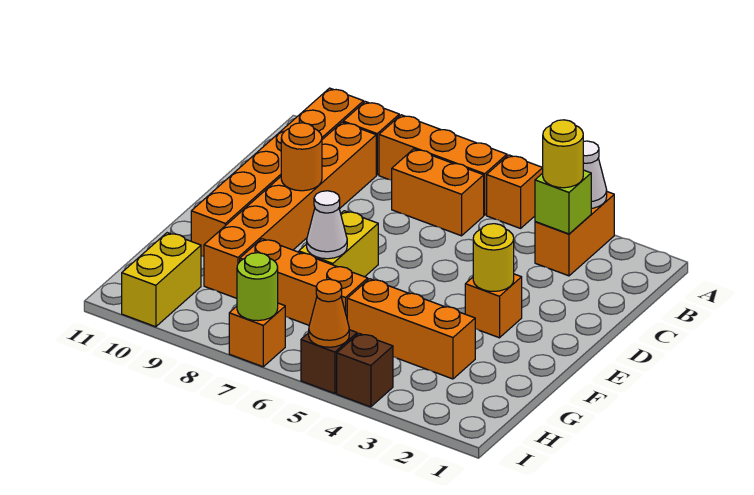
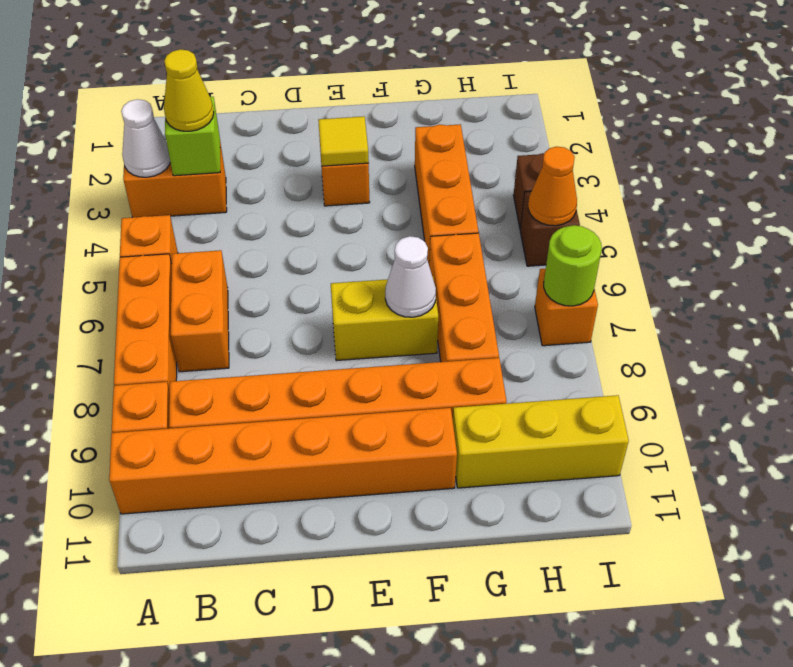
yellow round brick B3 level 3 -> yellow cone B3 level 3
orange round brick D9 level 2 -> none
yellow round brick E3 level 2 -> yellow tile E3 level 2
yellow brick H10:I10 level 1 -> yellow brick G10:I10 level 1

